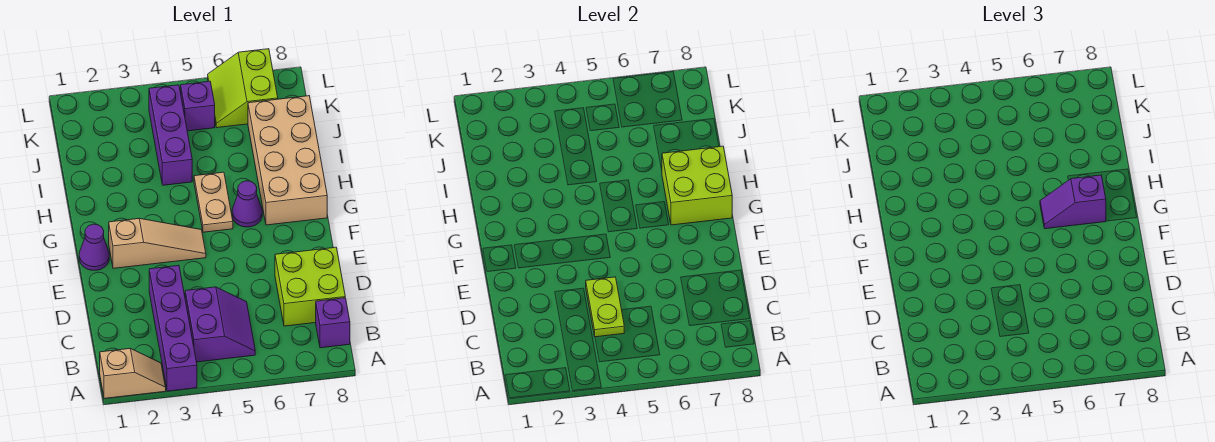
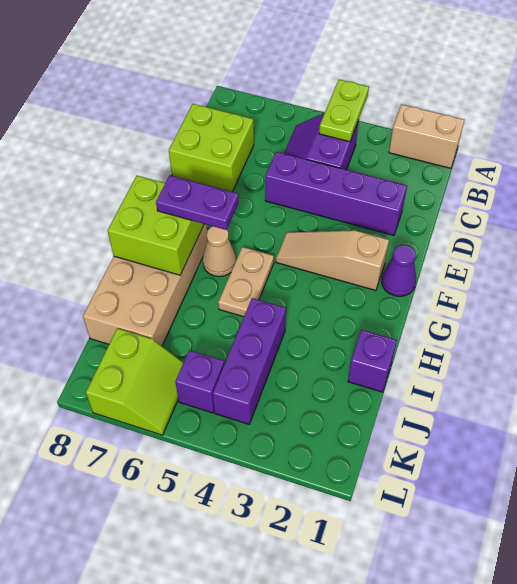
tan slope A1:A2 level 1 top 1 -> tan brick A1:A2 level 1
purple brick A3:D3 level 1 -> purple brick D2:D5 level 1
purple brick B8 level 1 -> purple brick I1 level 1
lime plate C4:D4 level 2 -> lime plate A4:B4 level 2
purple cone G6 level 1 -> tan cone G6 level 1
purple slope G6:G7 level 3 top 7 -> purple plate G6:G7 level 3

